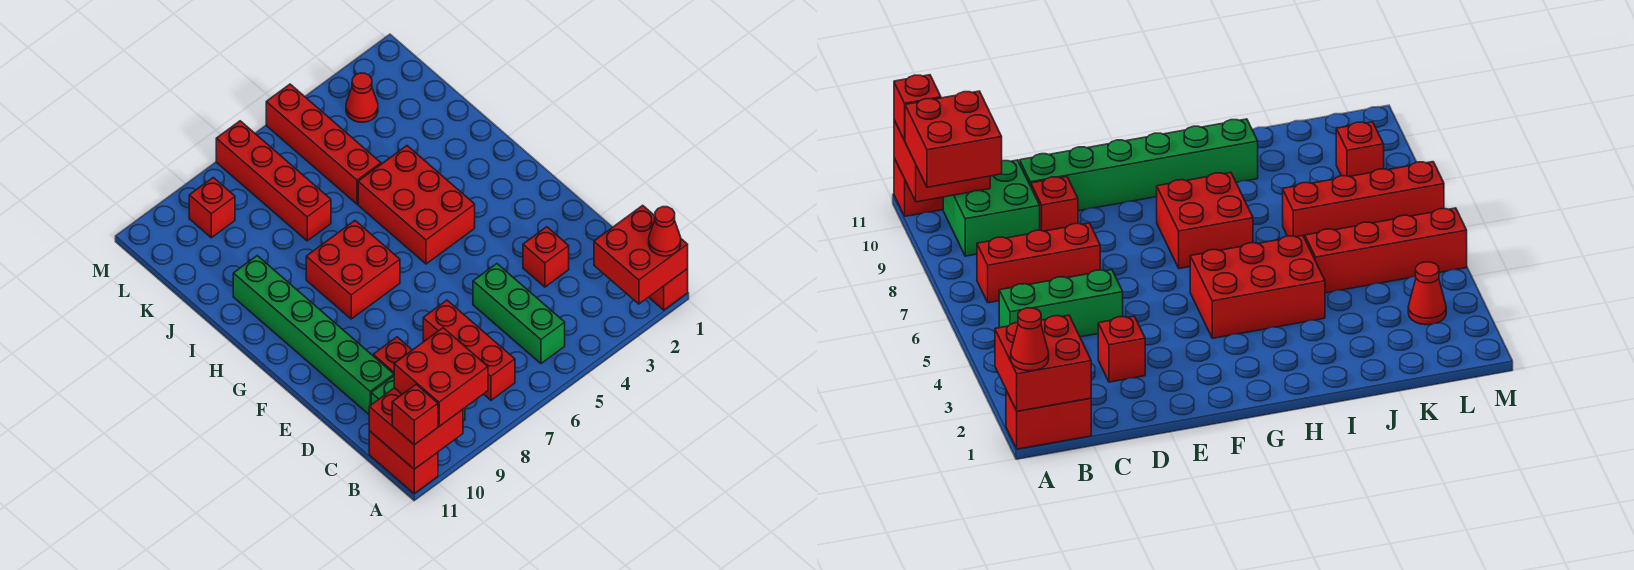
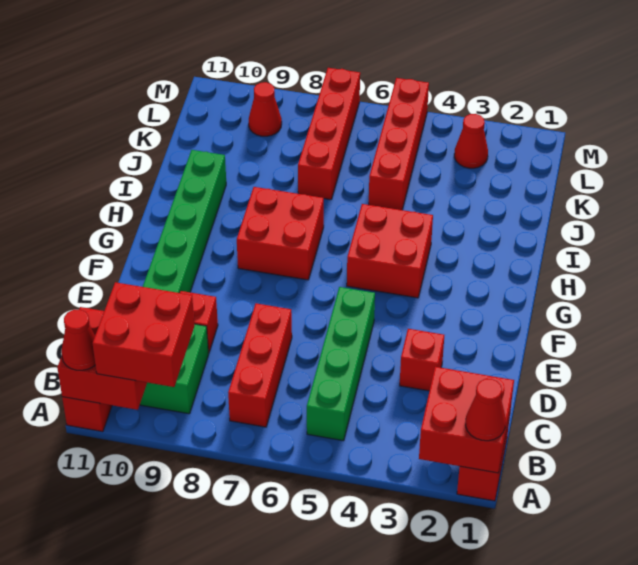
red brick A11 level 3 -> red cone A11 level 3
green brick B5:D5 level 1 -> green brick B5:E5 level 1
red brick G4:I5 level 1 -> red brick G4:H5 level 1
red brick L9 level 1 -> red cone L9 level 1

